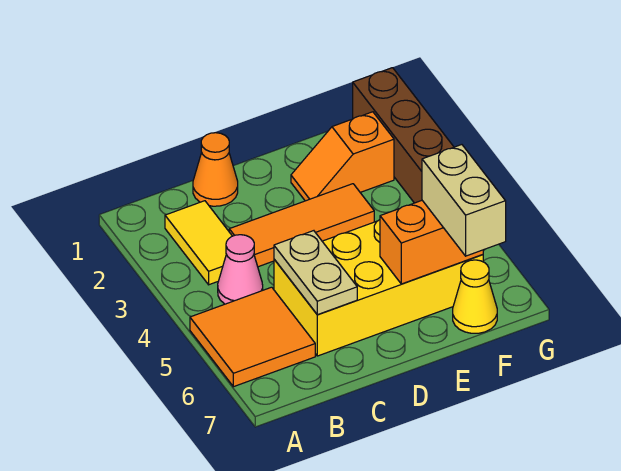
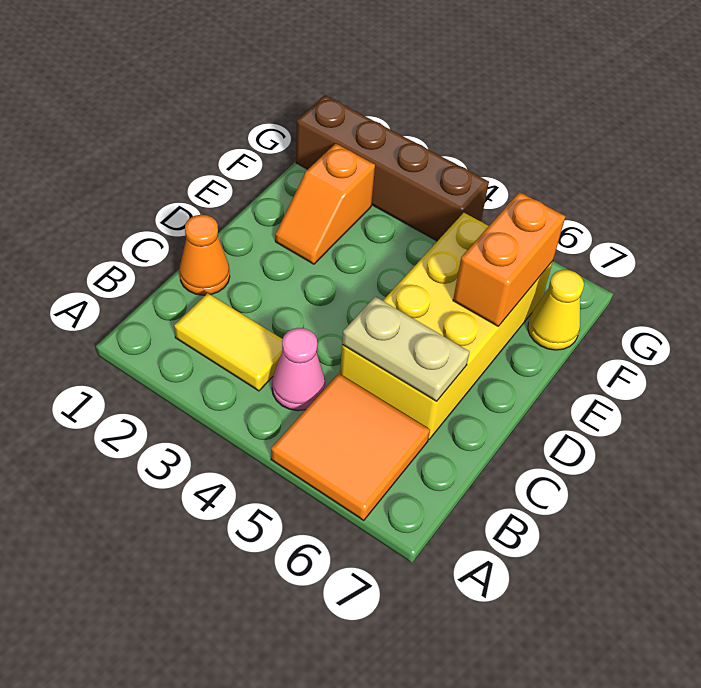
orange tile C3:E3 level 1 -> none
tan brick F6:F7 level 3 -> none

